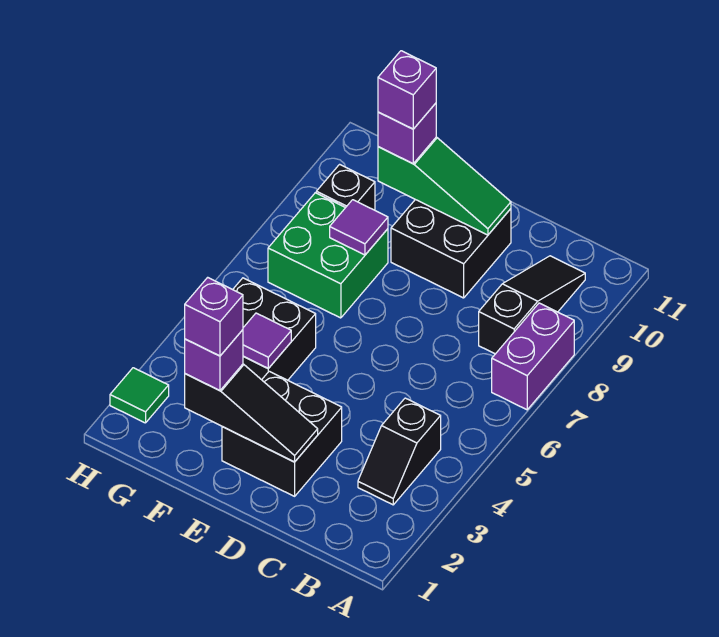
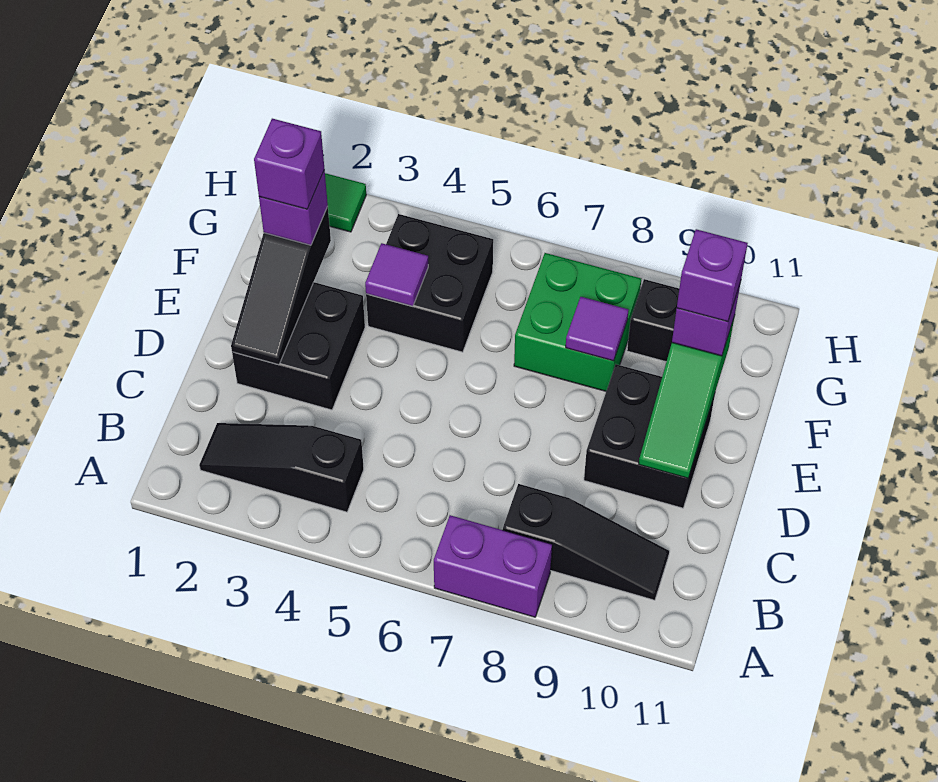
black slope B3:B4 level 1 top 4 -> black slope B2:B4 level 1 top 4

